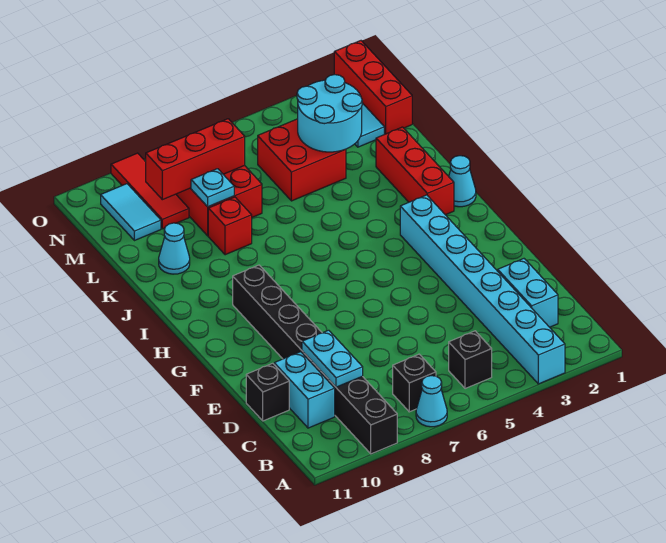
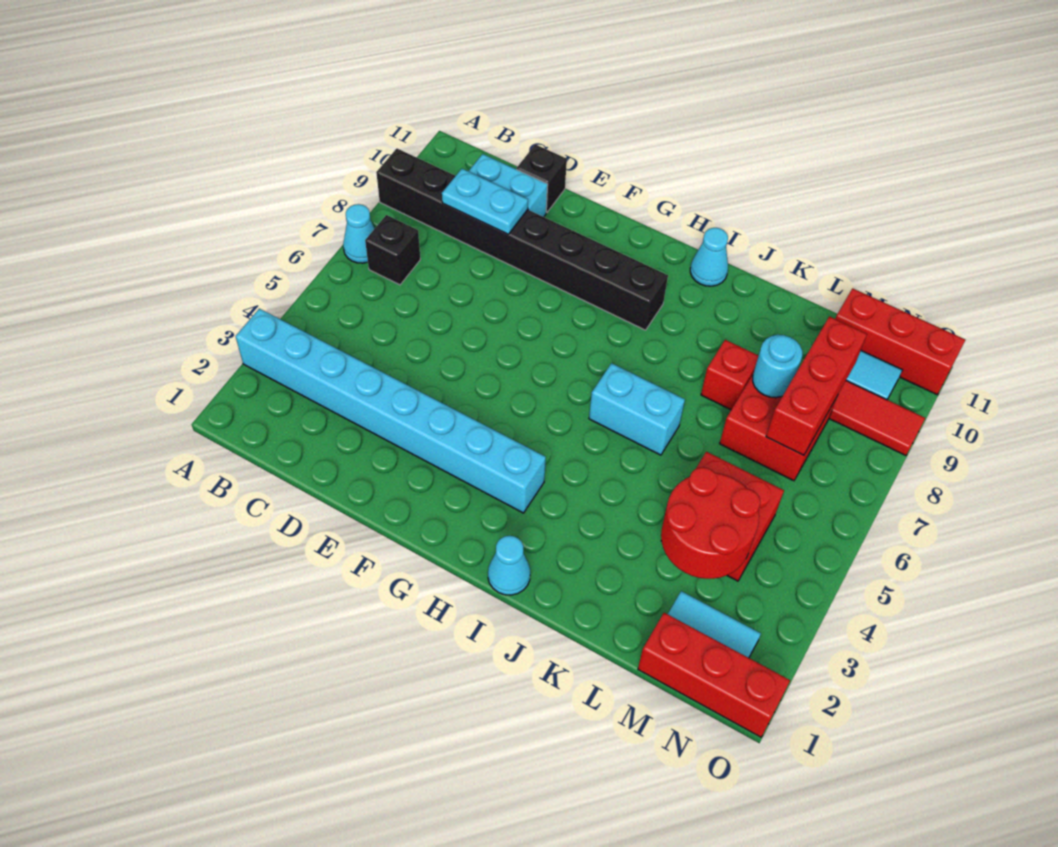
black brick B5 level 1 -> none
cyan brick C2:D2 level 1 -> cyan brick I6:J6 level 1
red brick I2:K2 level 1 -> red brick M11:O11 level 1
cyan cone K10 level 1 -> cyan cone I11 level 1
cyan round brick L3:M4 level 2 -> red round brick L3:M4 level 2
cyan plate L8 level 2 -> cyan round brick L8 level 2

